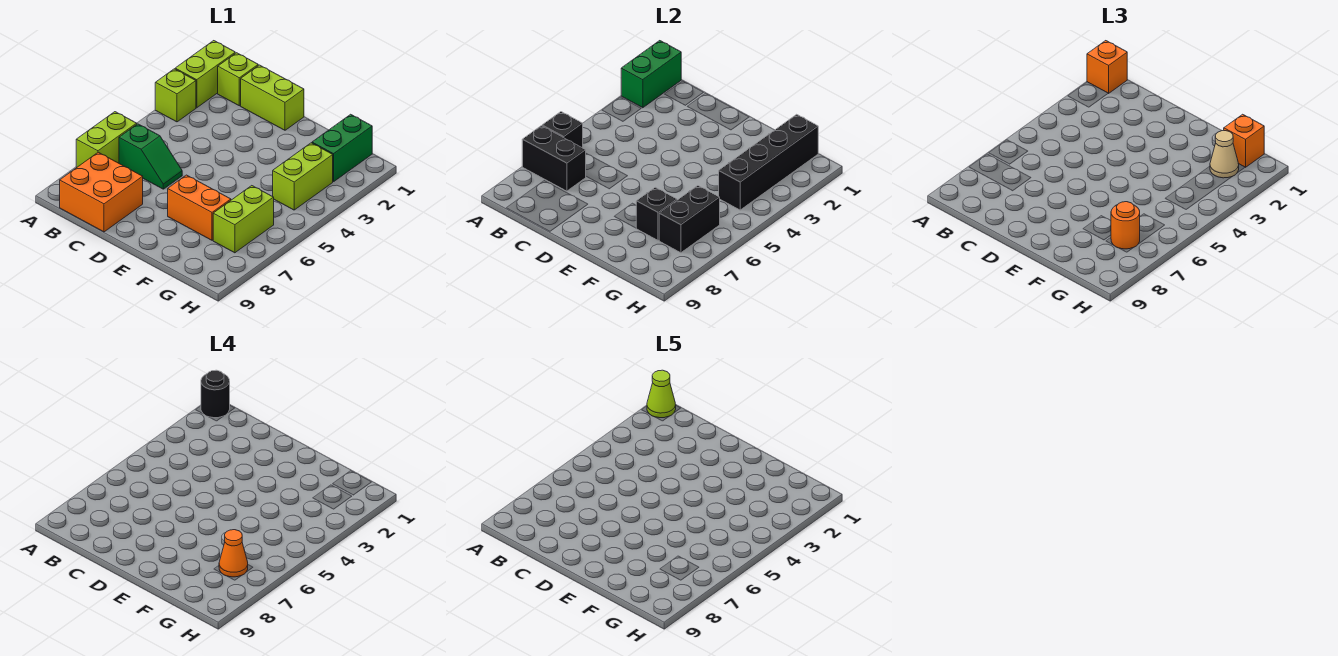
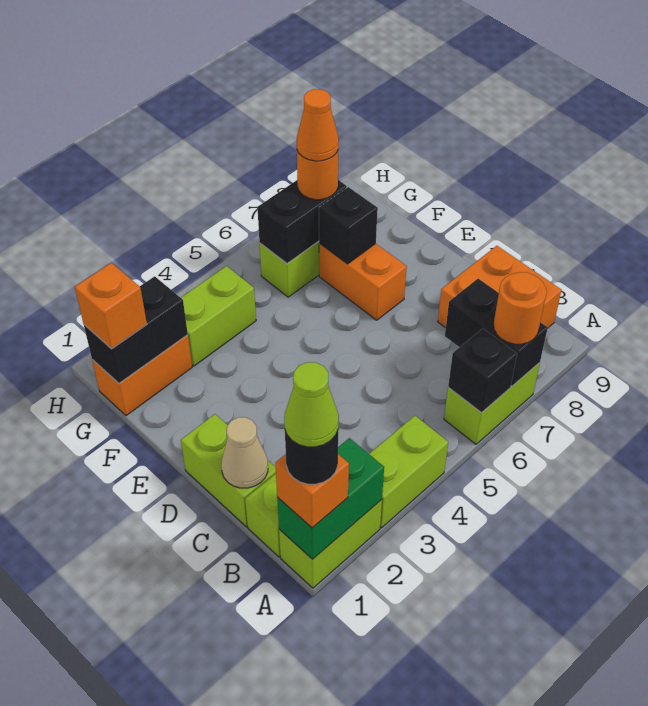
lime brick A3 level 1 -> lime brick A3:A4 level 1
none -> orange round brick A7 level 3
green slope B6:C6 level 1 top B -> none
green brick G1:G2 level 1 -> orange brick G1:G2 level 1
black brick G1:G4 level 2 -> black brick G1:G2 level 2
tan cone G2 level 3 -> tan cone C1 level 2

